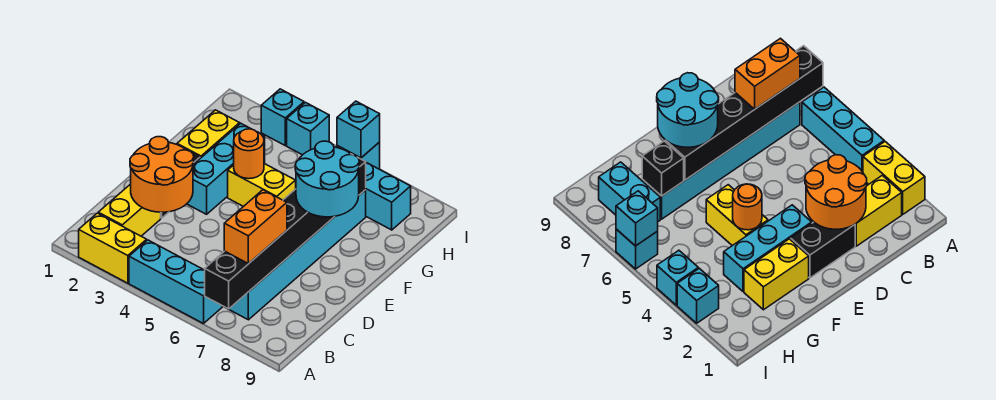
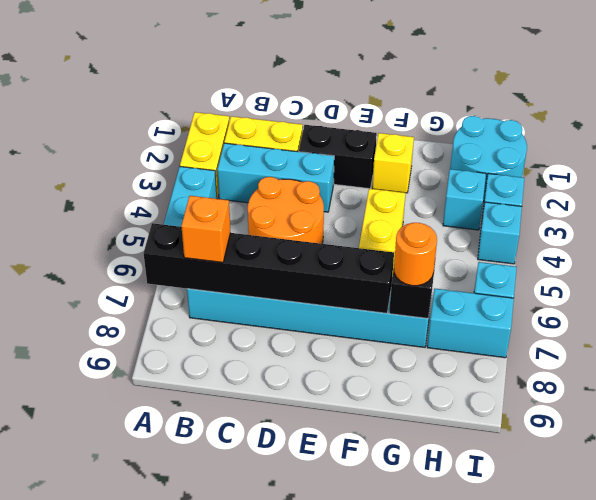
orange brick B7:C7 level 3 -> orange brick B7 level 3
orange round brick C2:D3 level 2 -> orange round brick C4:D5 level 1
cyan brick E3:G3 level 1 -> cyan brick B3:D3 level 1
cyan round brick E7:F8 level 3 -> cyan round brick H1:I2 level 1
yellow brick F2:G2 level 1 -> yellow brick F2 level 1
orange round brick F4 level 2 -> orange round brick G7 level 3
cyan brick H7:H8 level 1 -> cyan brick H7:I7 level 1
cyan brick I6 level 2 -> cyan brick H3 level 1

